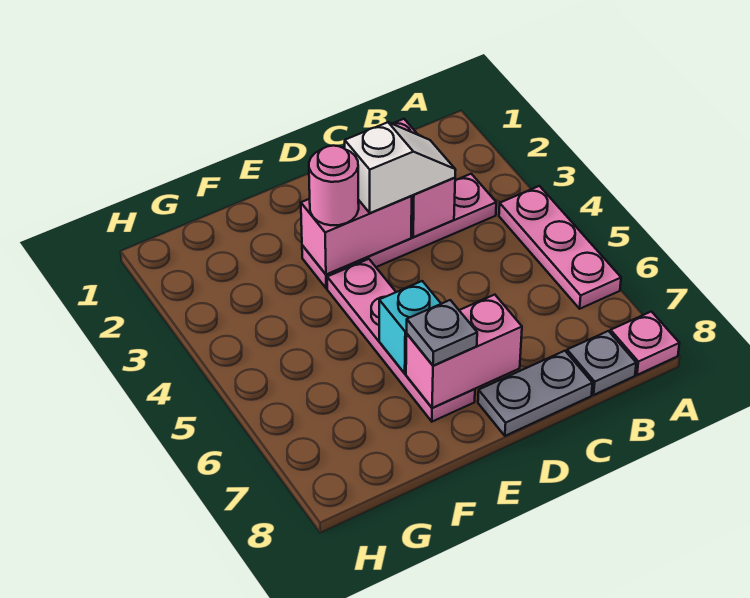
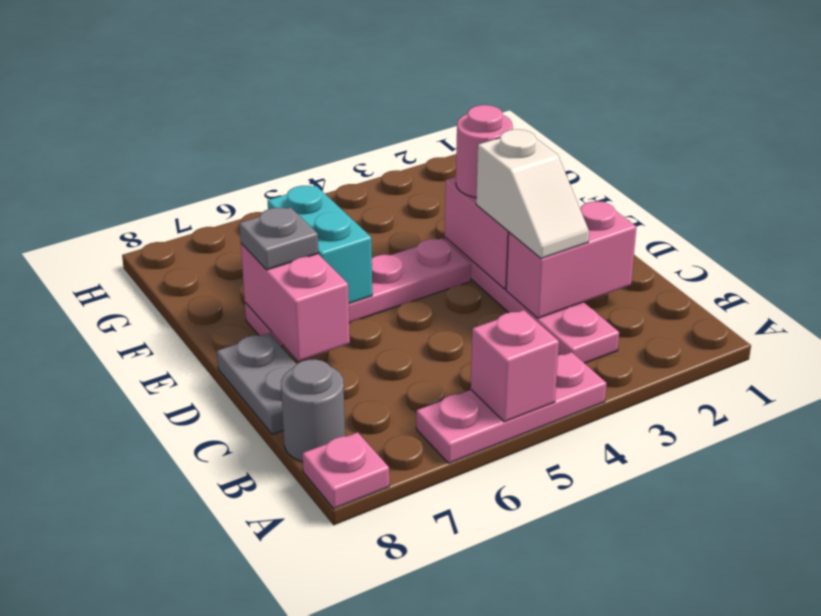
none -> pink brick A5 level 2
grey plate B8 level 1 -> grey round brick B8 level 1
cyan brick E6 level 2 -> cyan brick E6:F6 level 2

